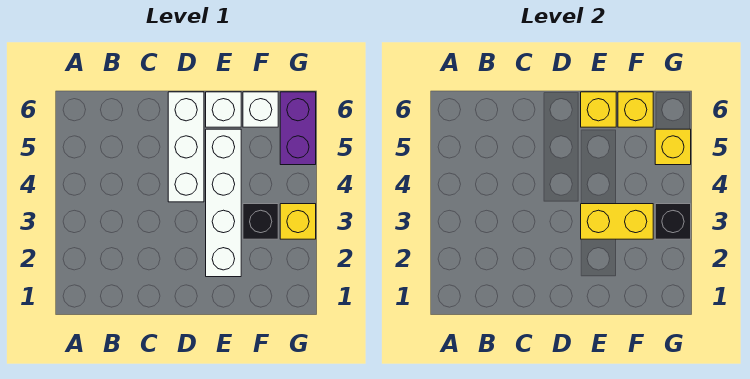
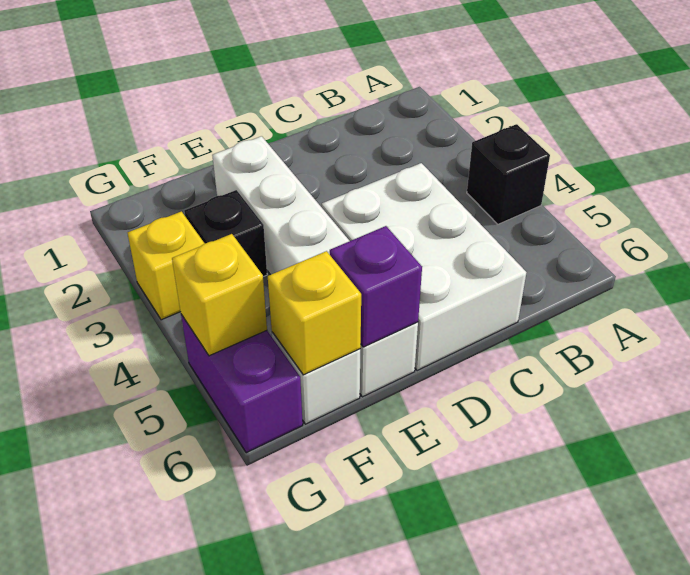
white brick D4:D6 level 1 -> white brick C4:D6 level 1
yellow brick E3:F3 level 2 -> none
yellow brick E6 level 2 -> purple brick E6 level 2
black brick G3 level 2 -> black brick A4 level 1

